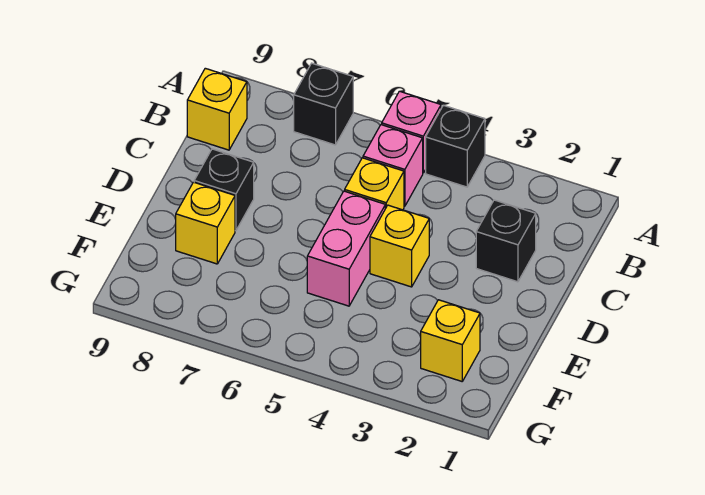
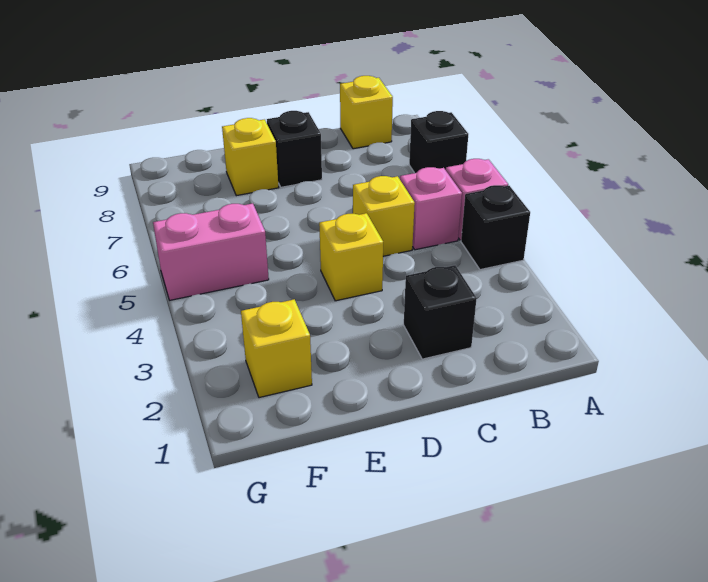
pink brick D5:E5 level 1 -> pink brick F5:G5 level 1

